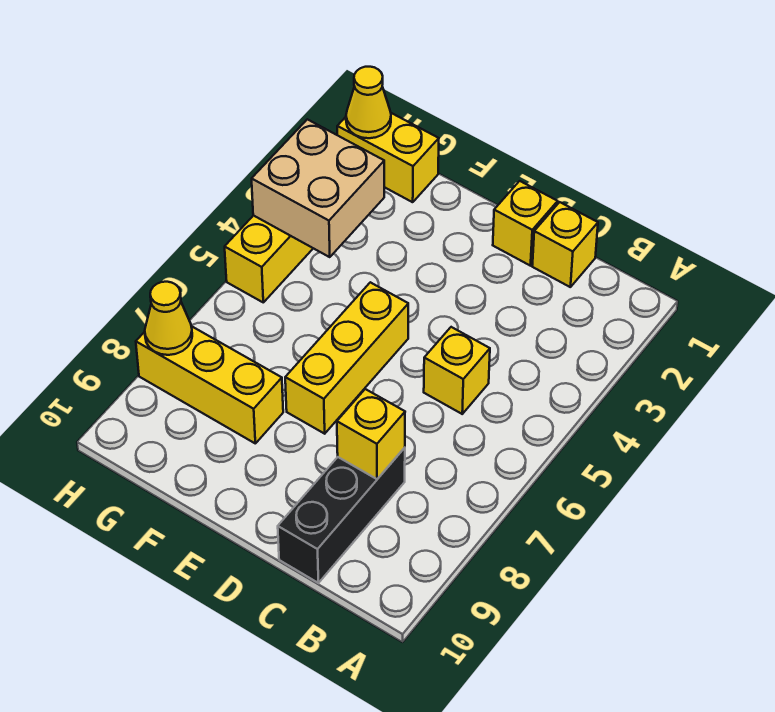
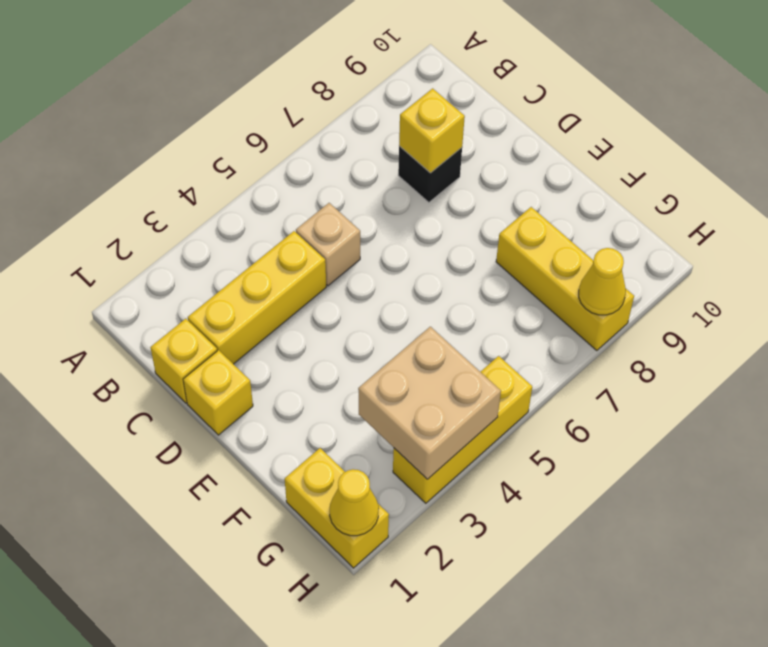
yellow brick C5 level 1 -> tan brick C5 level 1
black brick C8:C10 level 1 -> black brick C8 level 1
yellow brick E5:E7 level 1 -> yellow brick C2:C4 level 1

